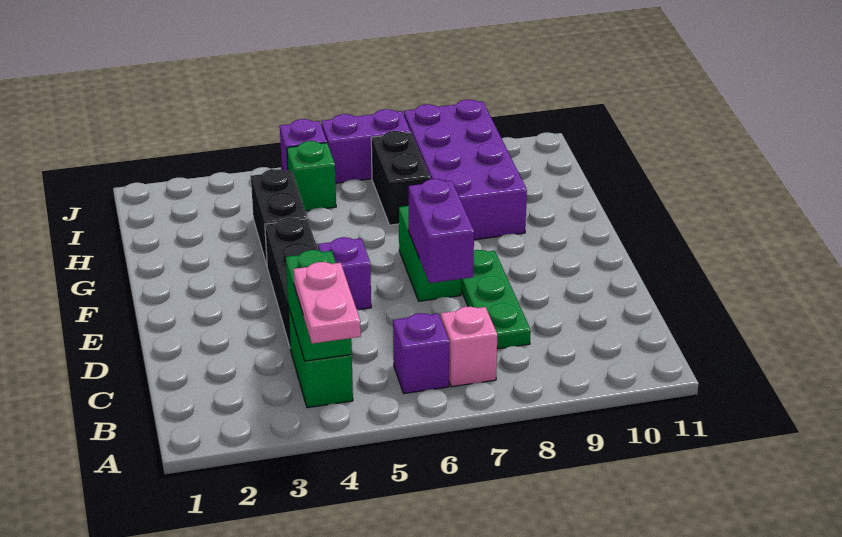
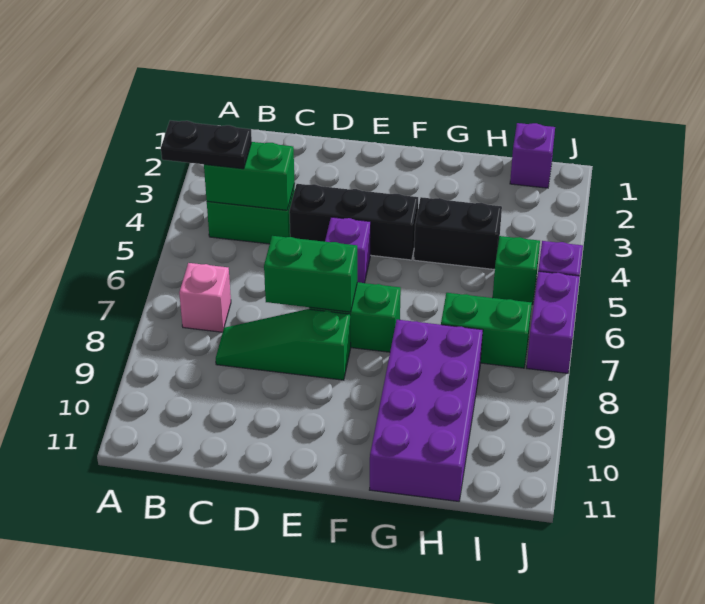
pink plate A4:B4 level 3 -> black plate A4:B4 level 3
purple brick B6 level 1 -> purple brick I1 level 1
green plate C8:E8 level 1 -> green slope C8:E8 level 1 top E
purple brick D7:E7 level 2 -> green brick D7:E7 level 2
purple brick G8:J9 level 1 -> purple brick G8:H11 level 1
black brick H7:I7 level 1 -> green brick H7:I7 level 1

